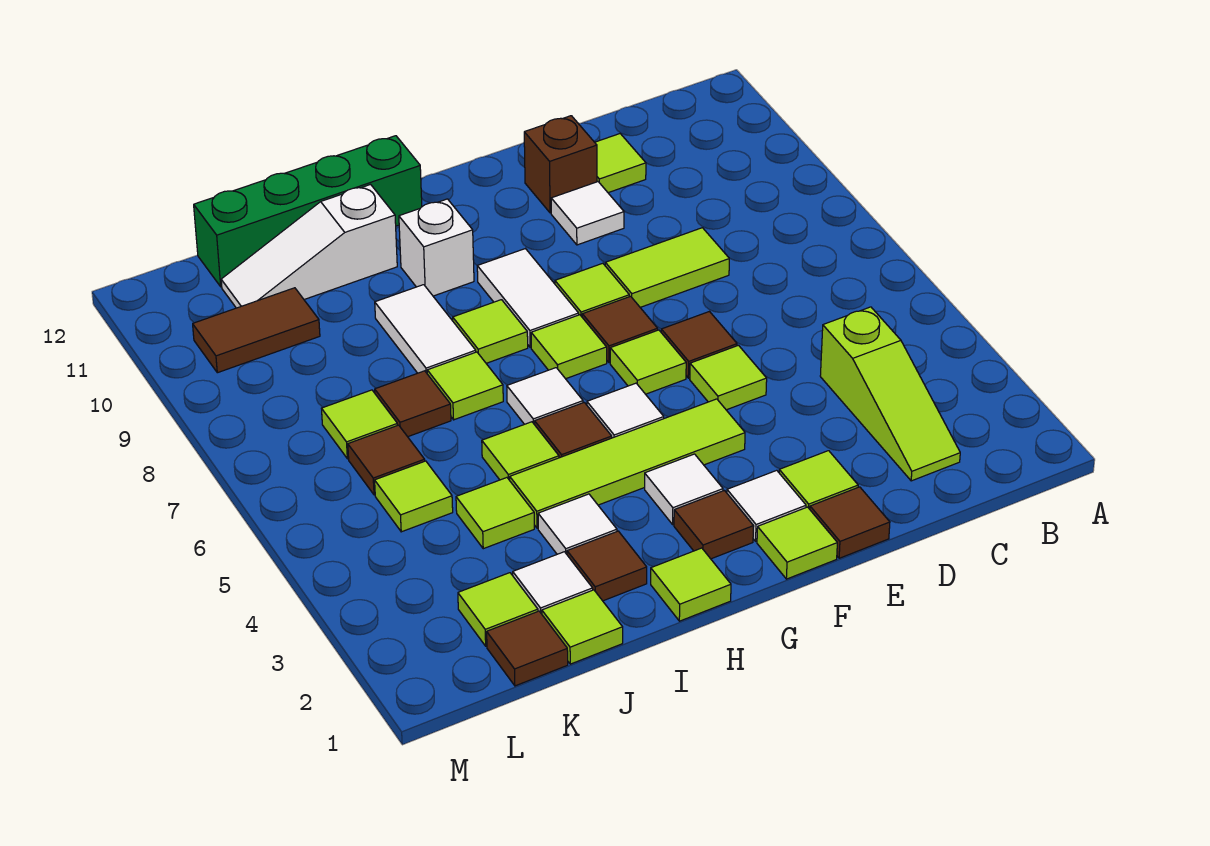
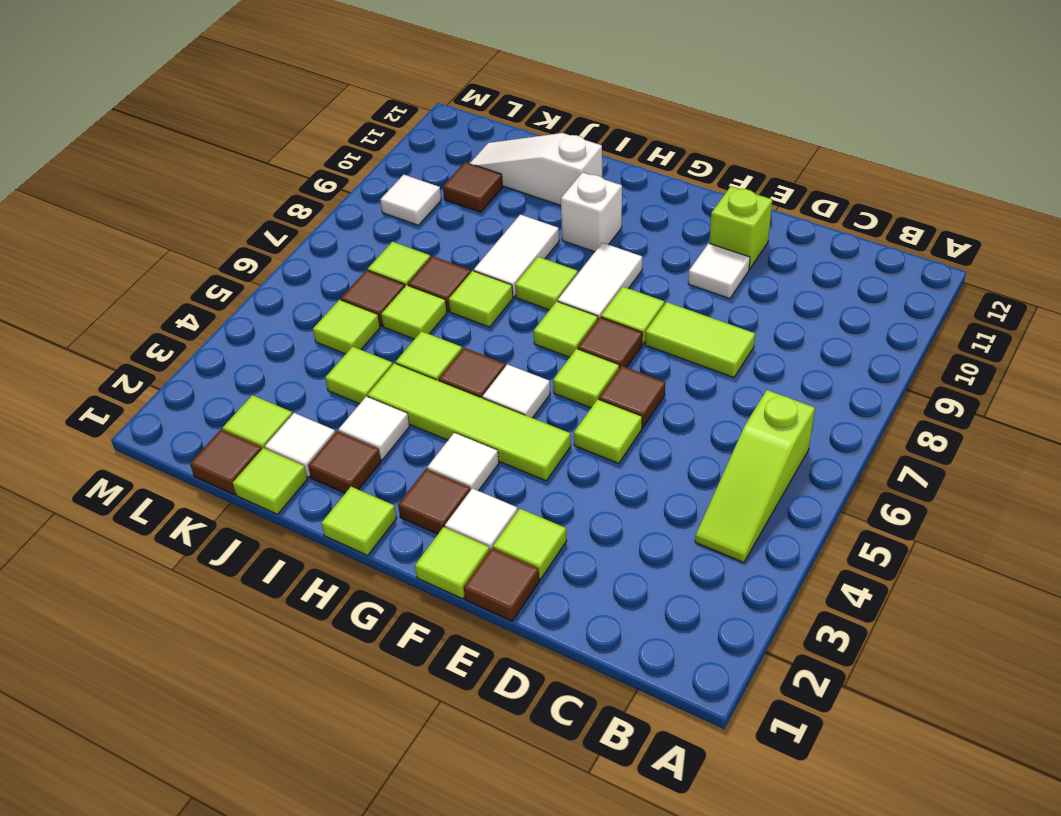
lime slope C2:C4 level 1 top 4 -> lime slope B4:B6 level 1 top 6
lime tile D11 level 1 -> lime tile J6 level 1
brown brick E11 level 1 -> lime brick E11 level 1
white tile H6 level 1 -> white tile L9 level 1
green brick H12:K12 level 1 -> none
brown tile K10:L10 level 1 -> brown tile K10 level 1

